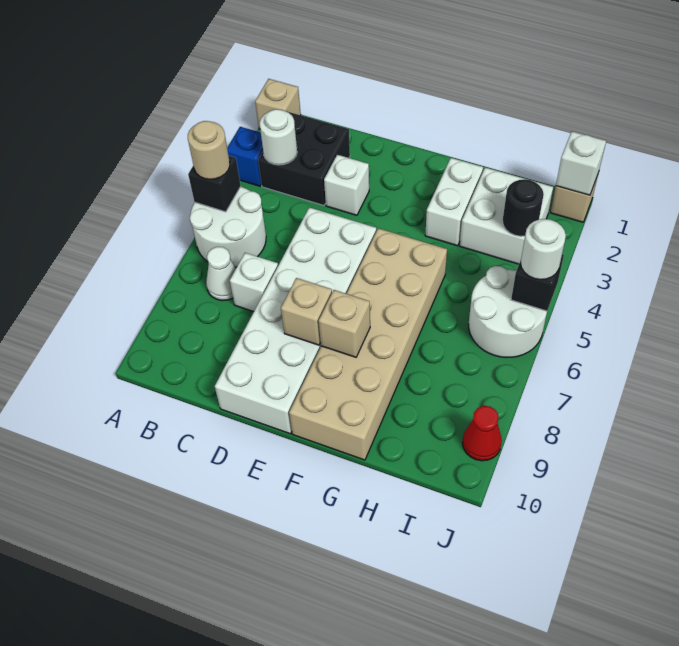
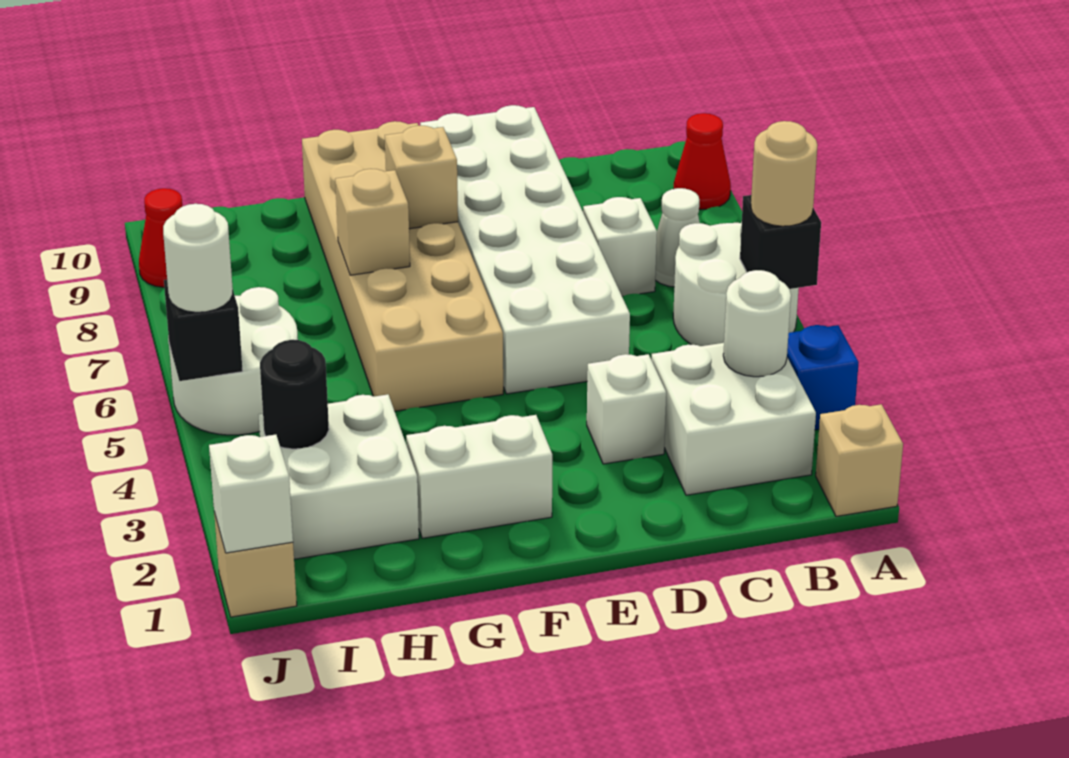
none -> red cone A9 level 1
black brick B2:C3 level 1 -> white brick B2:C3 level 1
tan brick E8 level 2 -> tan brick G7 level 2
white brick G2:G3 level 1 -> white brick F2:G2 level 1

